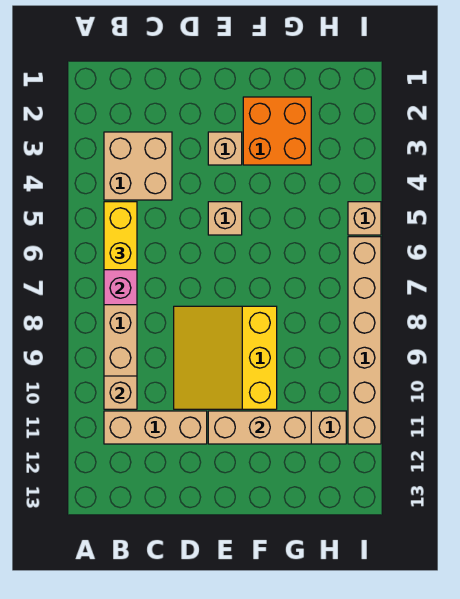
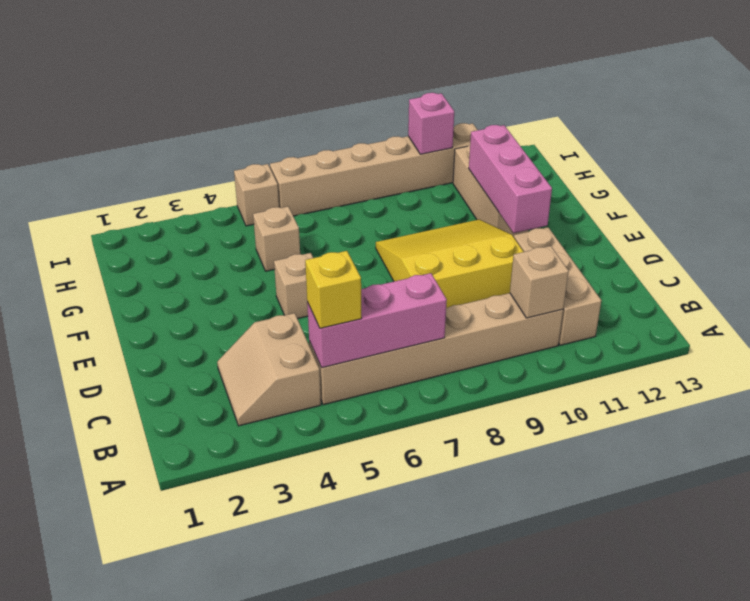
tan brick B3:C4 level 1 -> tan slope B3:C4 level 1 top 4
yellow brick B5:B6 level 3 -> yellow brick B5 level 3
yellow slope D8:F10 level 1 top F -> yellow slope D8:F10 level 1 top D
tan brick E3 level 1 -> tan brick G5 level 1
tan brick E11:G11 level 2 -> pink brick E11:G11 level 2
orange brick F2:G3 level 1 -> none
none -> pink brick I10 level 2

